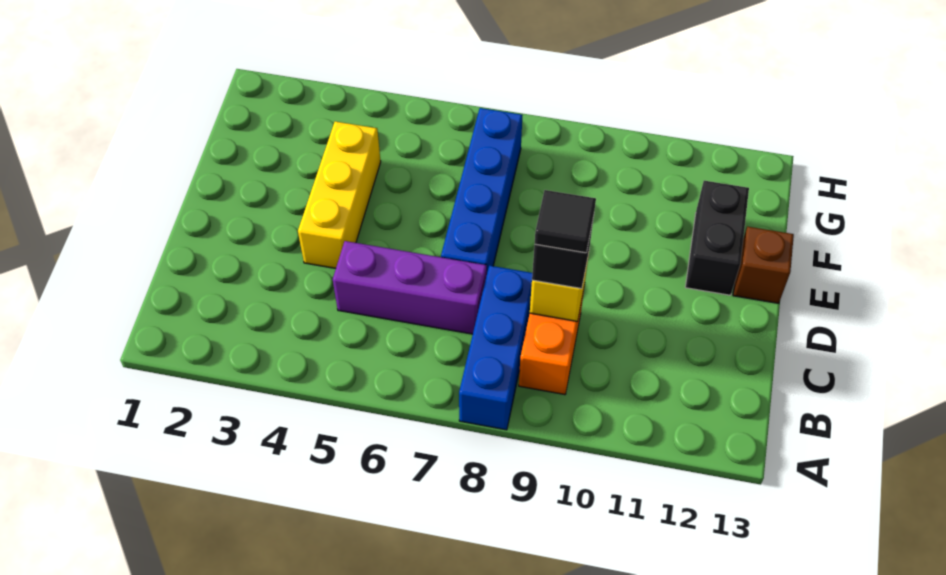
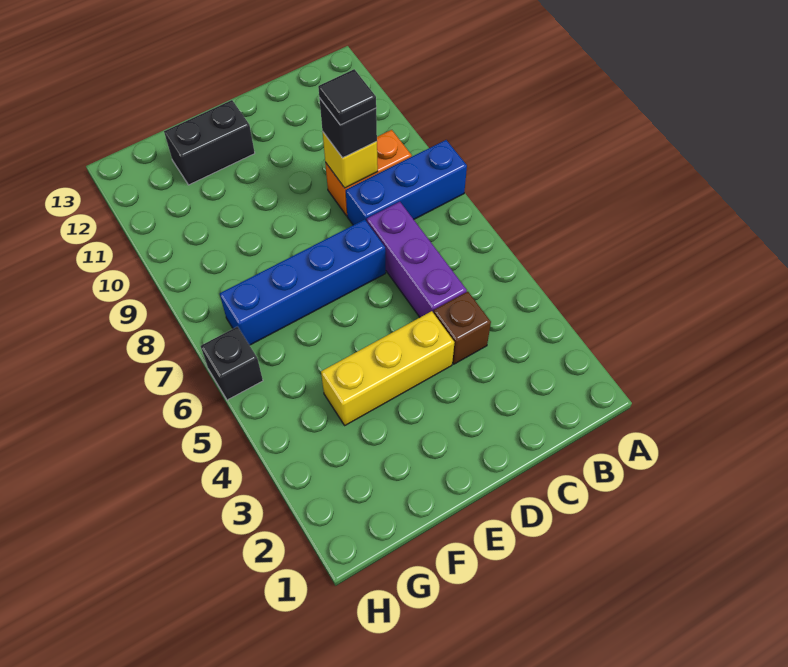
brown brick E13 level 1 -> brown brick C4 level 1
none -> black brick H6 level 1

